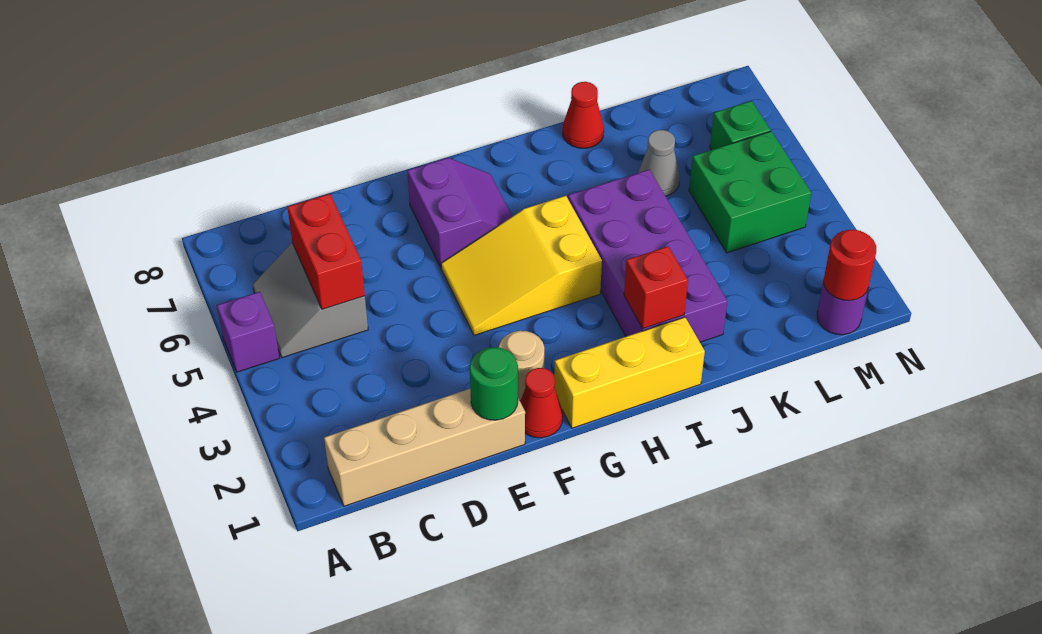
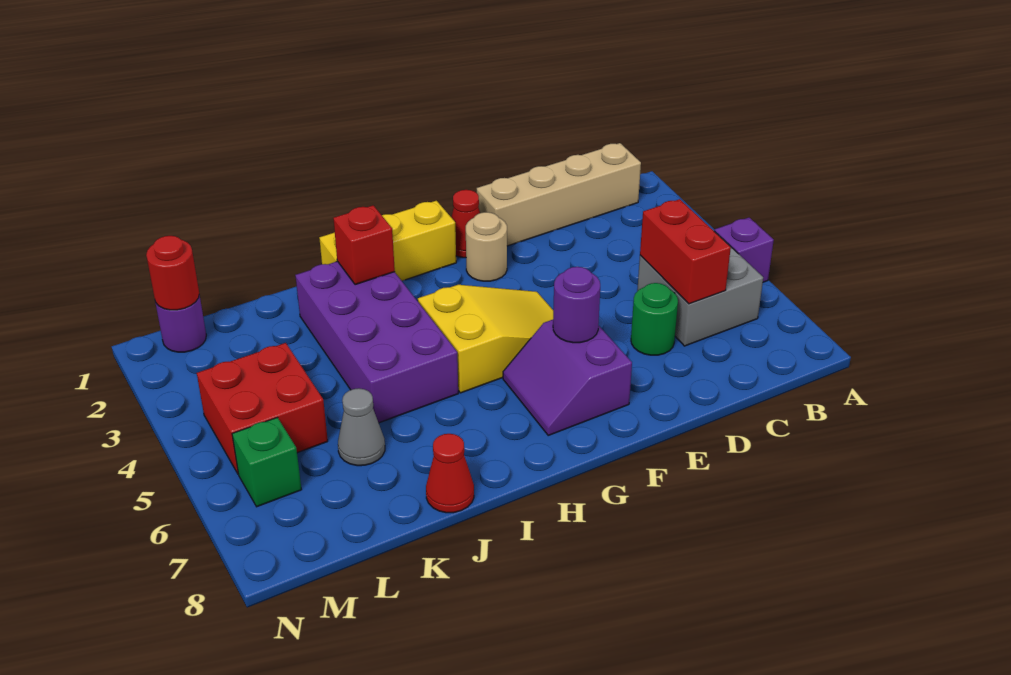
grey slope B5:C6 level 1 top C -> grey brick B5:C6 level 1
green round brick E1 level 2 -> green round brick D6 level 1
none -> purple round brick F6 level 2
green brick L4:M5 level 1 -> red brick L4:M5 level 1

